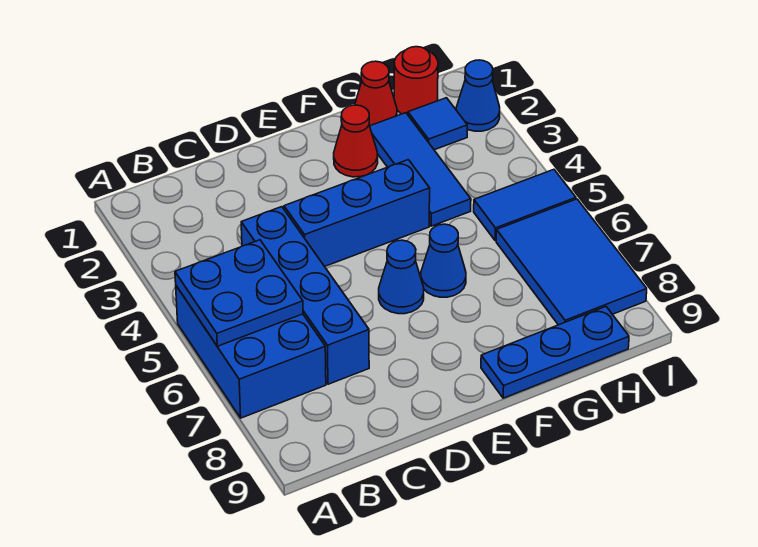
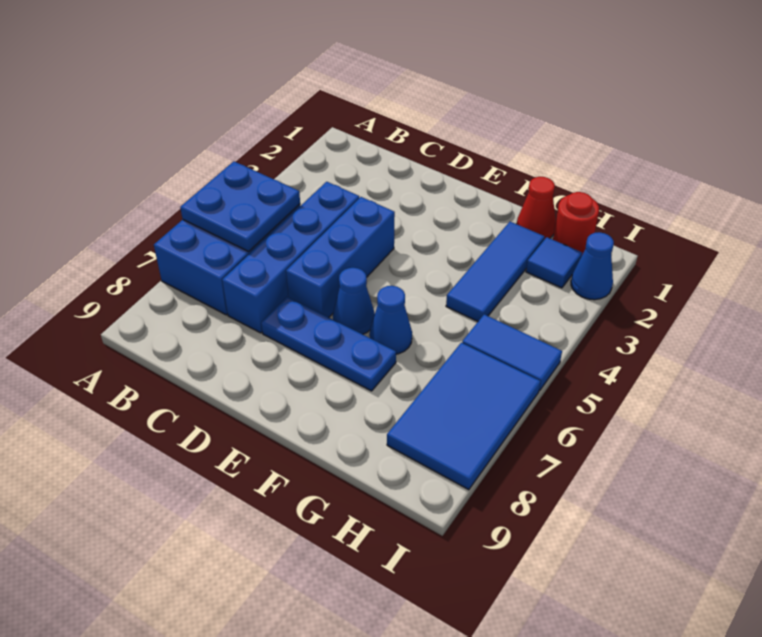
blue brick D4:F4 level 1 -> blue brick D4:D6 level 1
red cone F2 level 1 -> none
blue plate F9:H9 level 1 -> blue plate D7:F7 level 1

